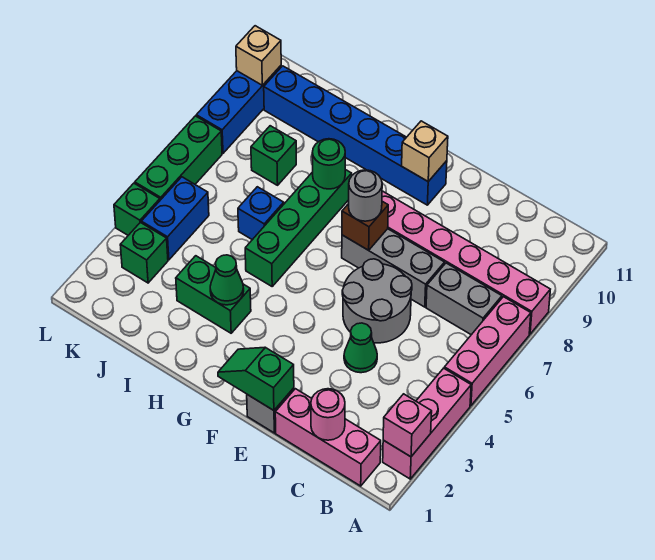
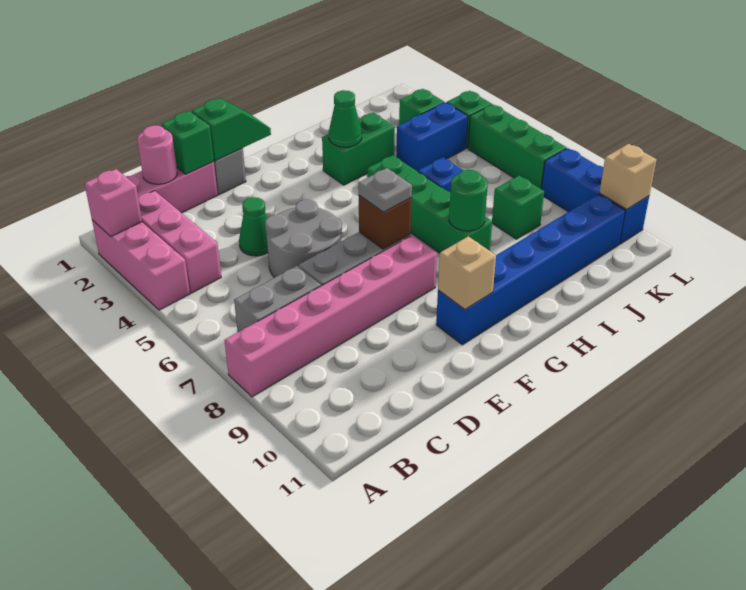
pink brick A5:A7 level 1 -> pink brick B2:B4 level 1
none -> green brick D1 level 2
grey round brick F7 level 3 -> grey plate F7 level 3
blue brick K4:K5 level 1 -> blue brick J4:K4 level 1

